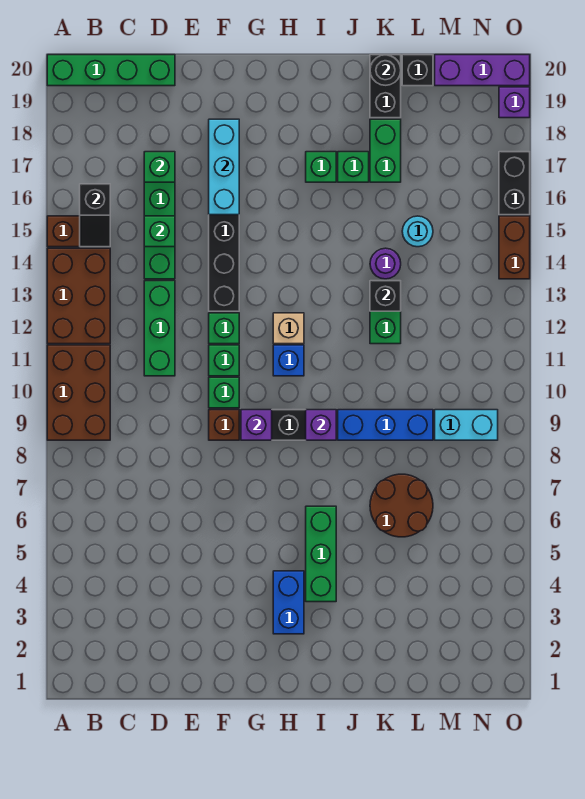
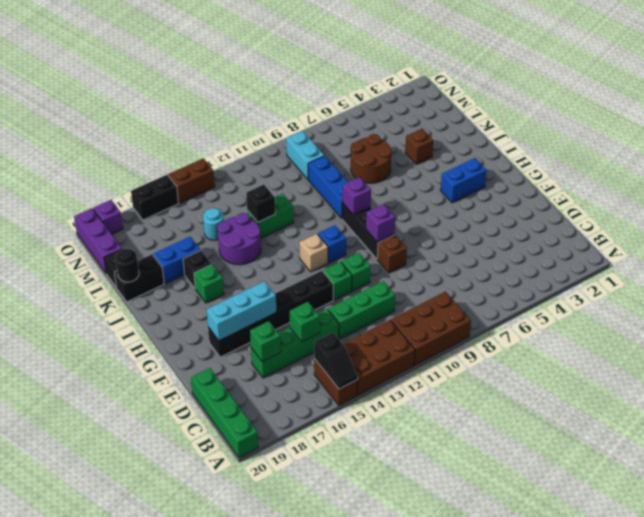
black slope B15:B16 level 2 top 16 -> black slope A15:B15 level 2 top B
green brick F10 level 1 -> none
green brick I4:I6 level 1 -> none
green brick J17 level 1 -> black brick J17 level 1
none -> brown brick K4 level 1
purple round brick K14 level 1 -> purple round brick J14:K15 level 1
green brick K17:K18 level 1 -> blue brick K17:K18 level 1

